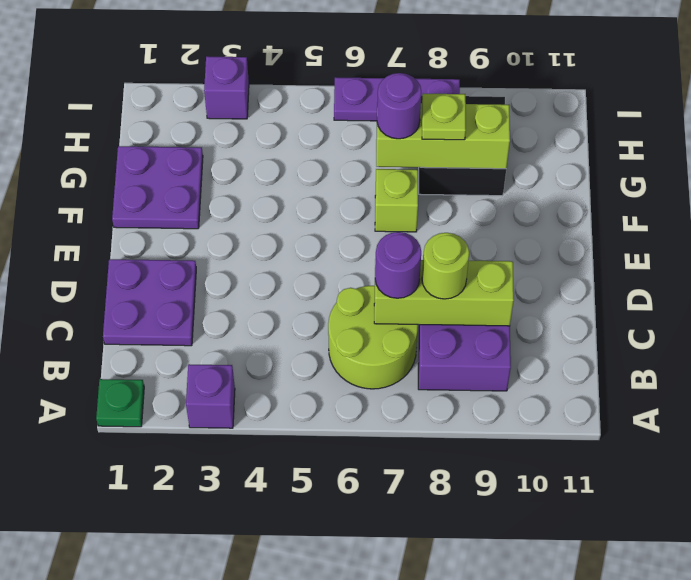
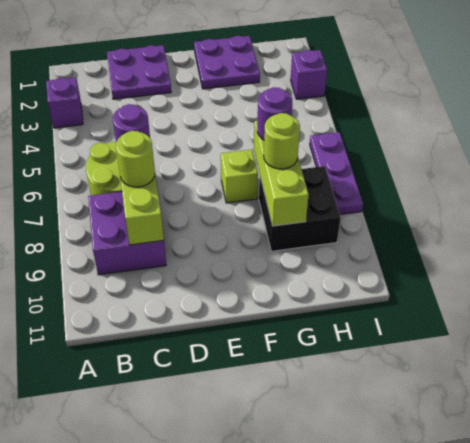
green plate A1 level 1 -> none
lime plate G8 level 3 -> lime round brick G8 level 3

